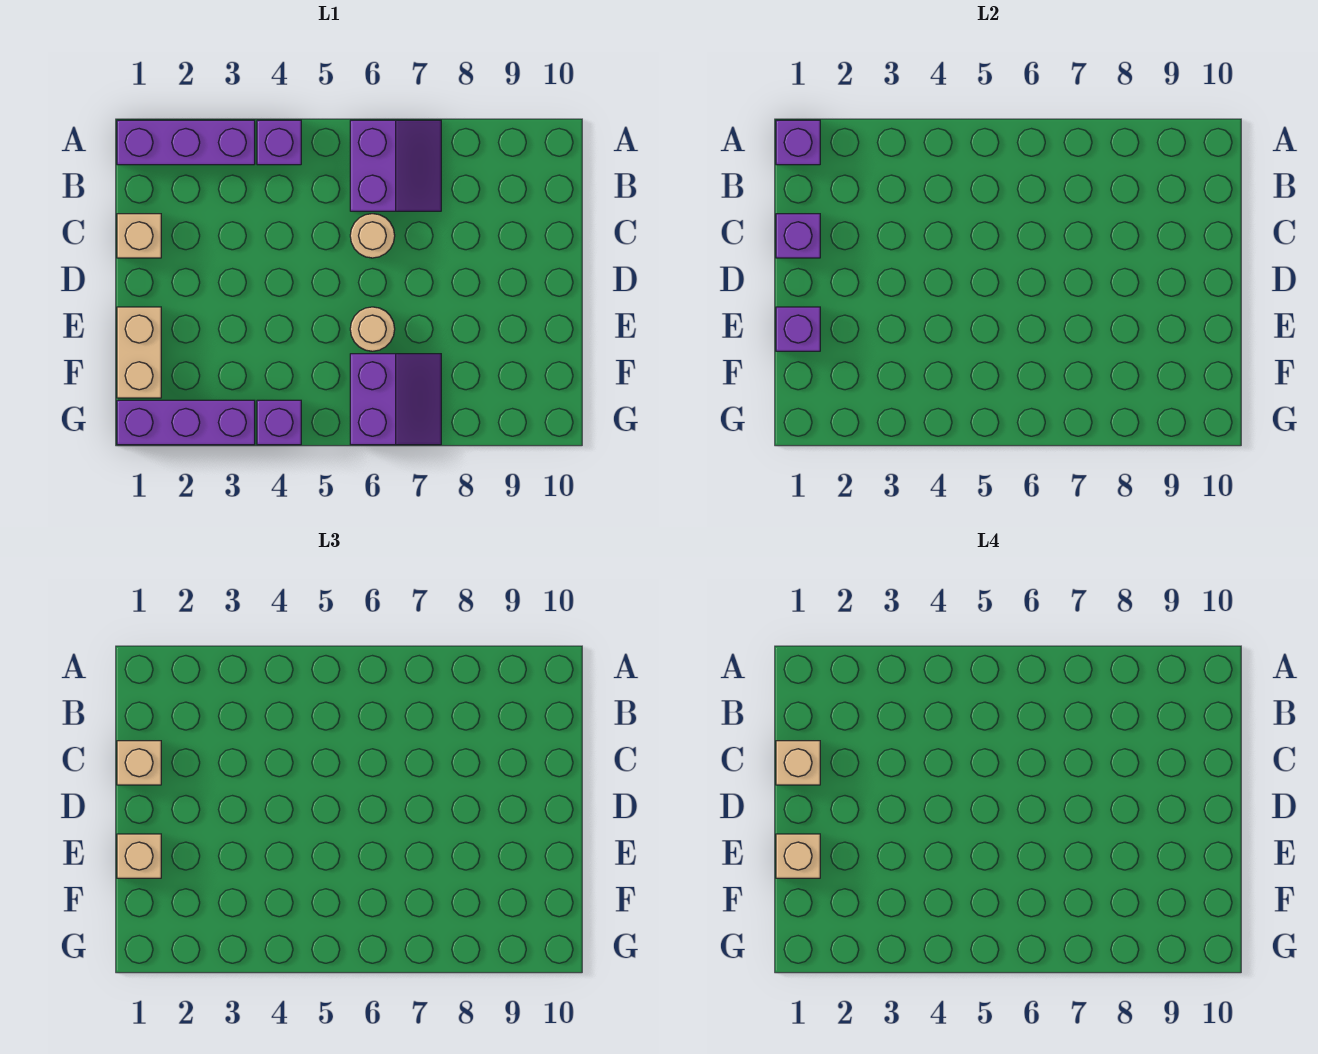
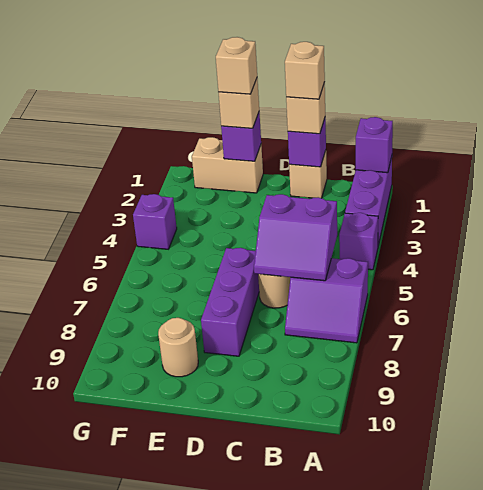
tan round brick E6 level 1 -> tan round brick E9 level 1
purple slope F6:G7 level 1 top 6 -> purple slope B5:C6 level 2 top 5
purple brick G1:G3 level 1 -> purple brick D6:D8 level 1

